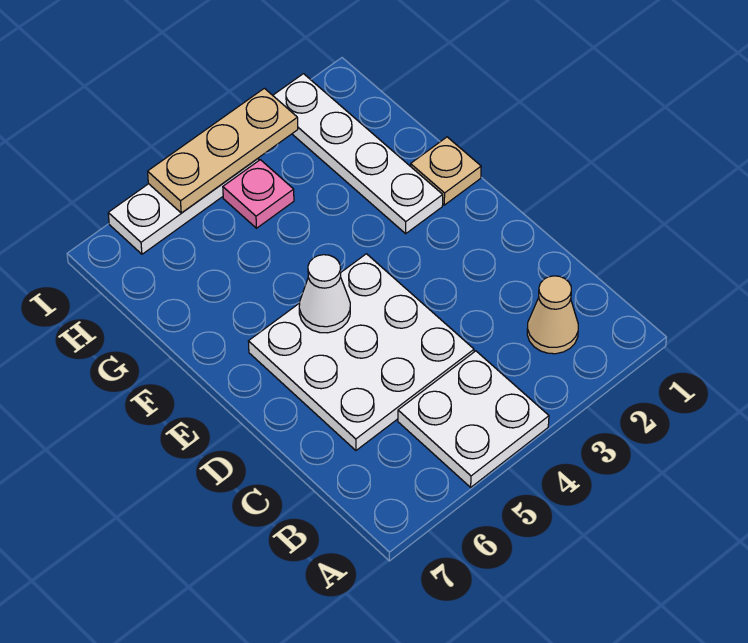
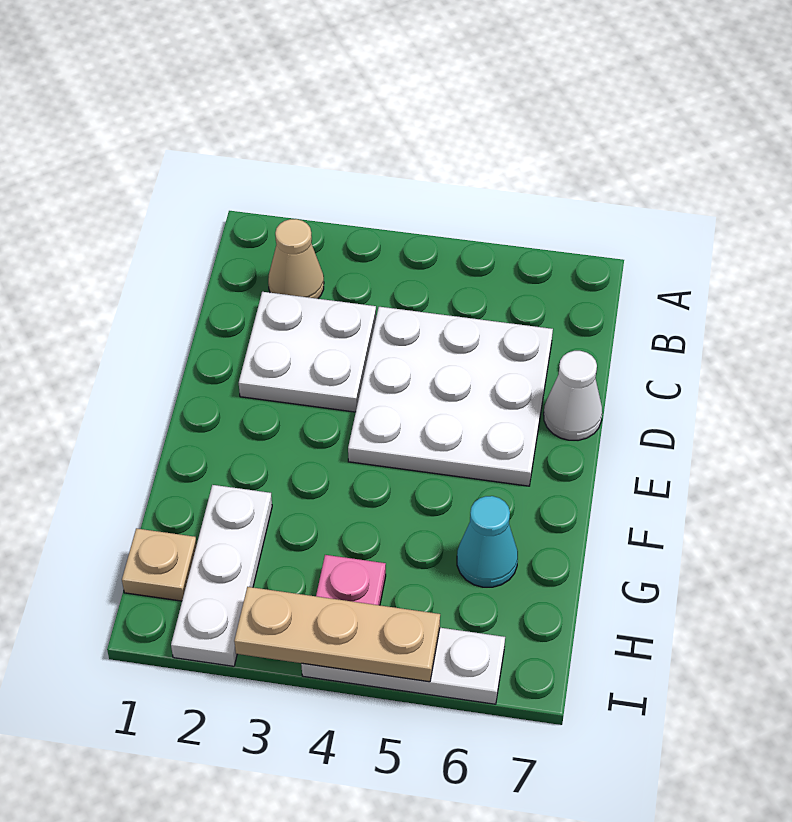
white plate A4:B5 level 1 -> white plate C2:D3 level 1
white cone E5 level 2 -> white cone D7 level 1
tan plate F1 level 1 -> tan plate H1 level 1
white plate F2:I2 level 1 -> white plate G2:I2 level 1
none -> cyan cone G6 level 1

